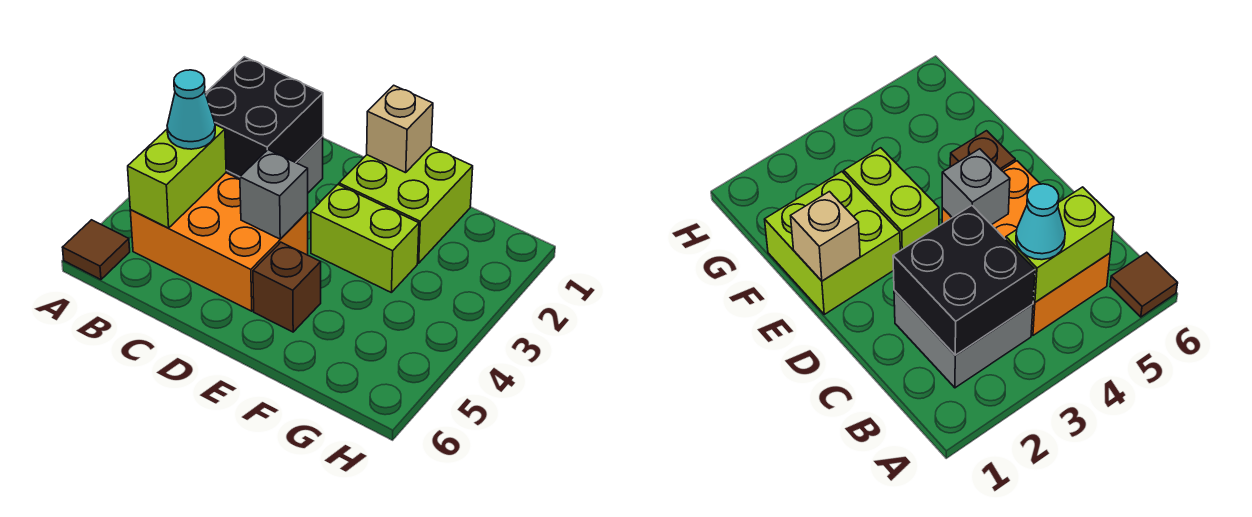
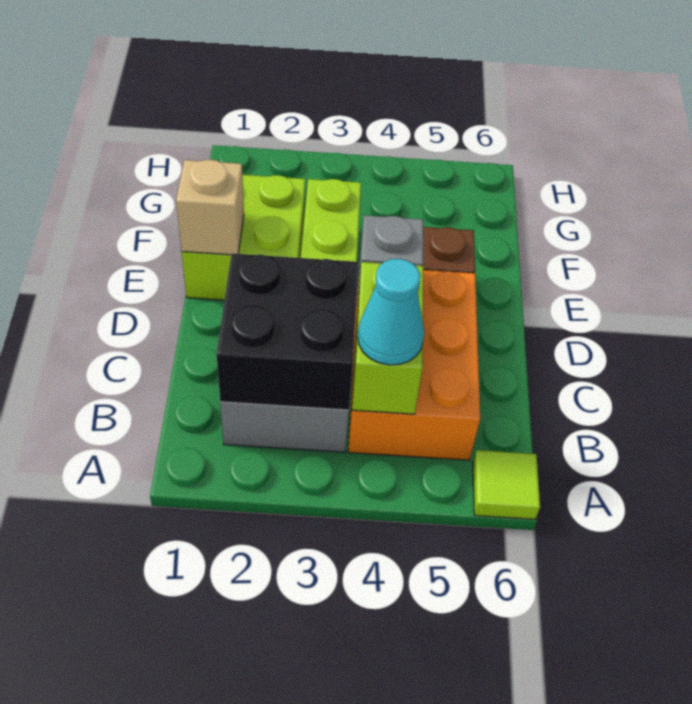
brown tile A6 level 1 -> lime tile A6 level 1
lime brick B4:B5 level 2 -> lime brick B4:C4 level 2

